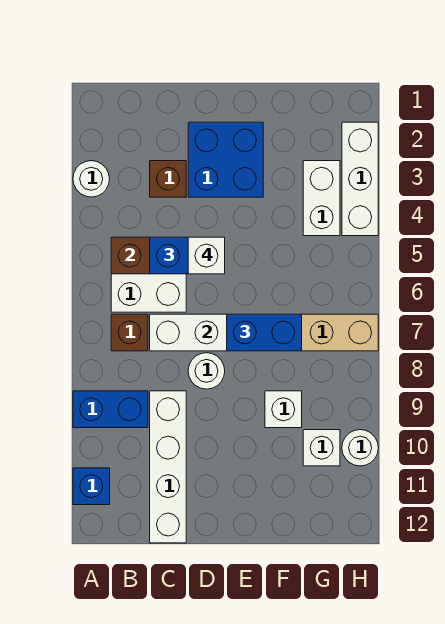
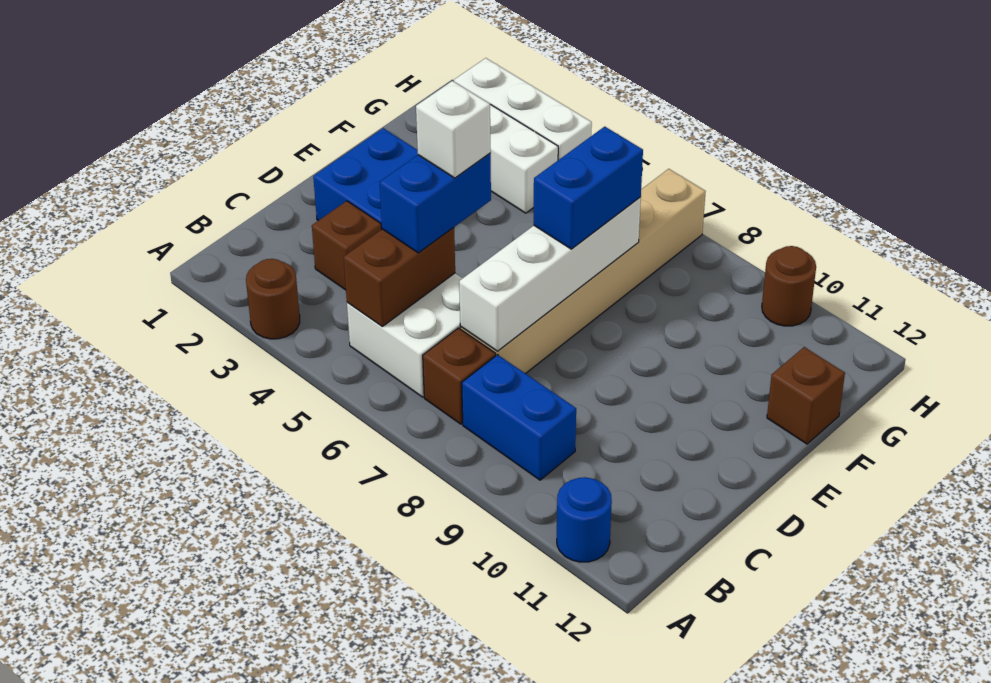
white round brick A3 level 1 -> brown round brick A3 level 1
blue brick A9:B9 level 1 -> blue brick B8:B9 level 1
blue brick A11 level 1 -> blue round brick A11 level 1
white brick C9:C12 level 1 -> none
white round brick D8 level 1 -> none
white brick F9 level 1 -> none
none -> brown brick F12 level 1
white brick G10 level 1 -> none
white round brick H10 level 1 -> brown round brick H10 level 1

